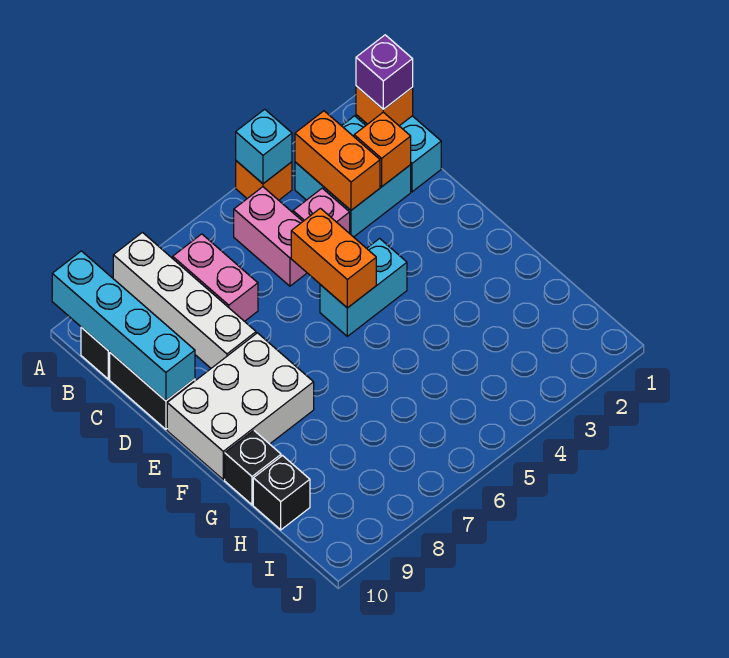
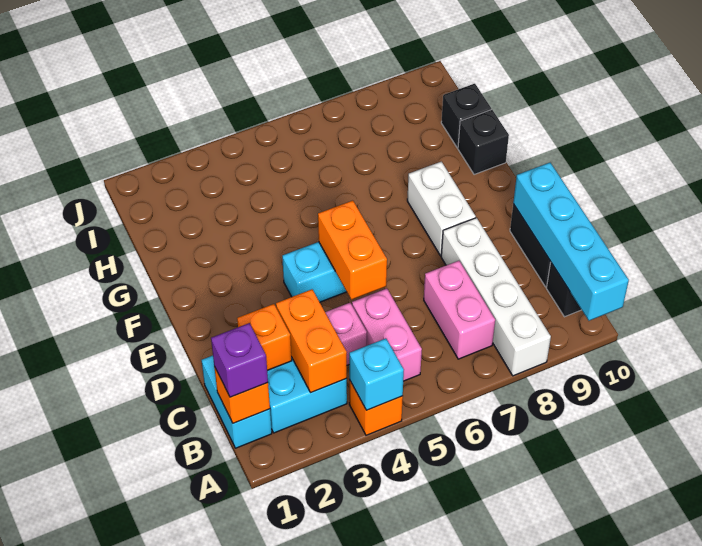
white brick E8:F10 level 1 -> white brick E8:F8 level 1

